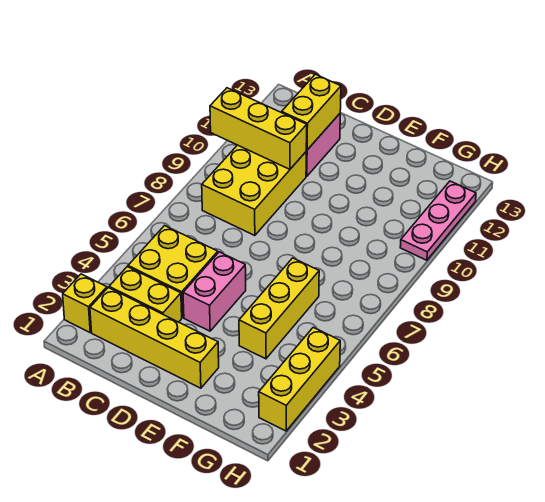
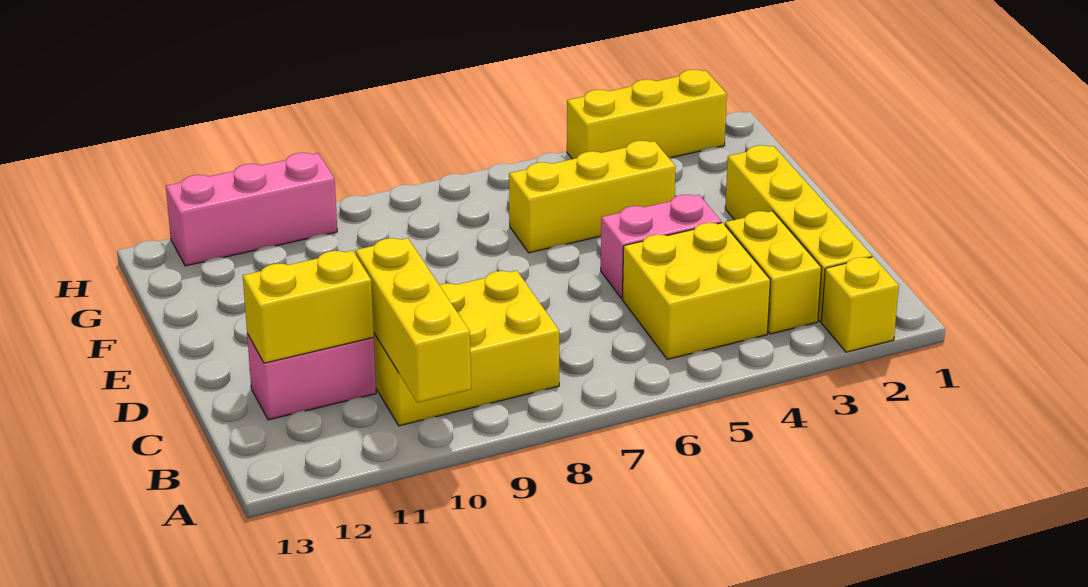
pink plate H10:H12 level 1 -> pink brick H10:H12 level 1

